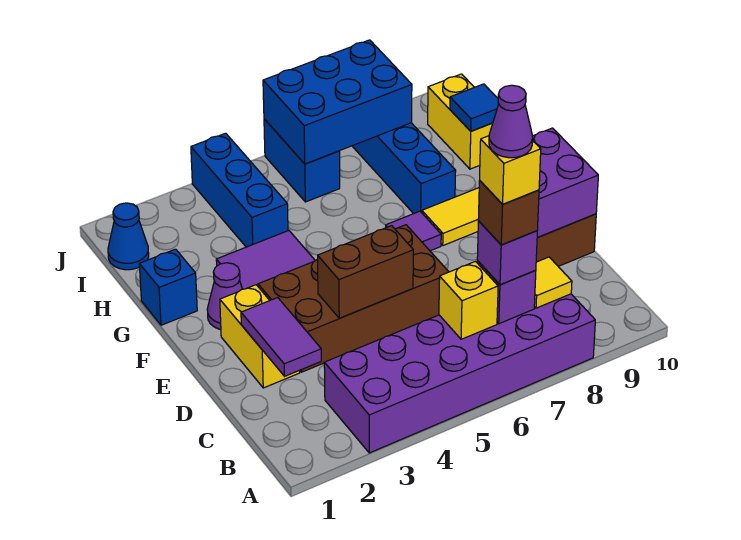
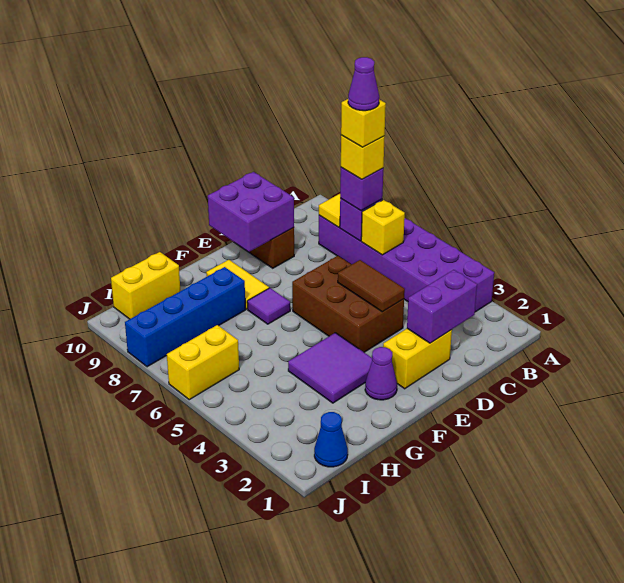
brown brick B7 level 4 -> yellow brick B7 level 4
purple tile C2:D2 level 2 -> purple brick C2:D2 level 2
brown brick D3:E6 level 1 -> brown brick D4:E6 level 1
brown brick D4:D5 level 2 -> brown tile D4:D5 level 2
blue brick G1 level 1 -> none
blue brick H4:J4 level 1 -> none
blue tile H10 level 2 -> none
blue brick I6:J6 level 1 -> yellow brick I6:J6 level 1
blue brick I6:J8 level 2 -> none

